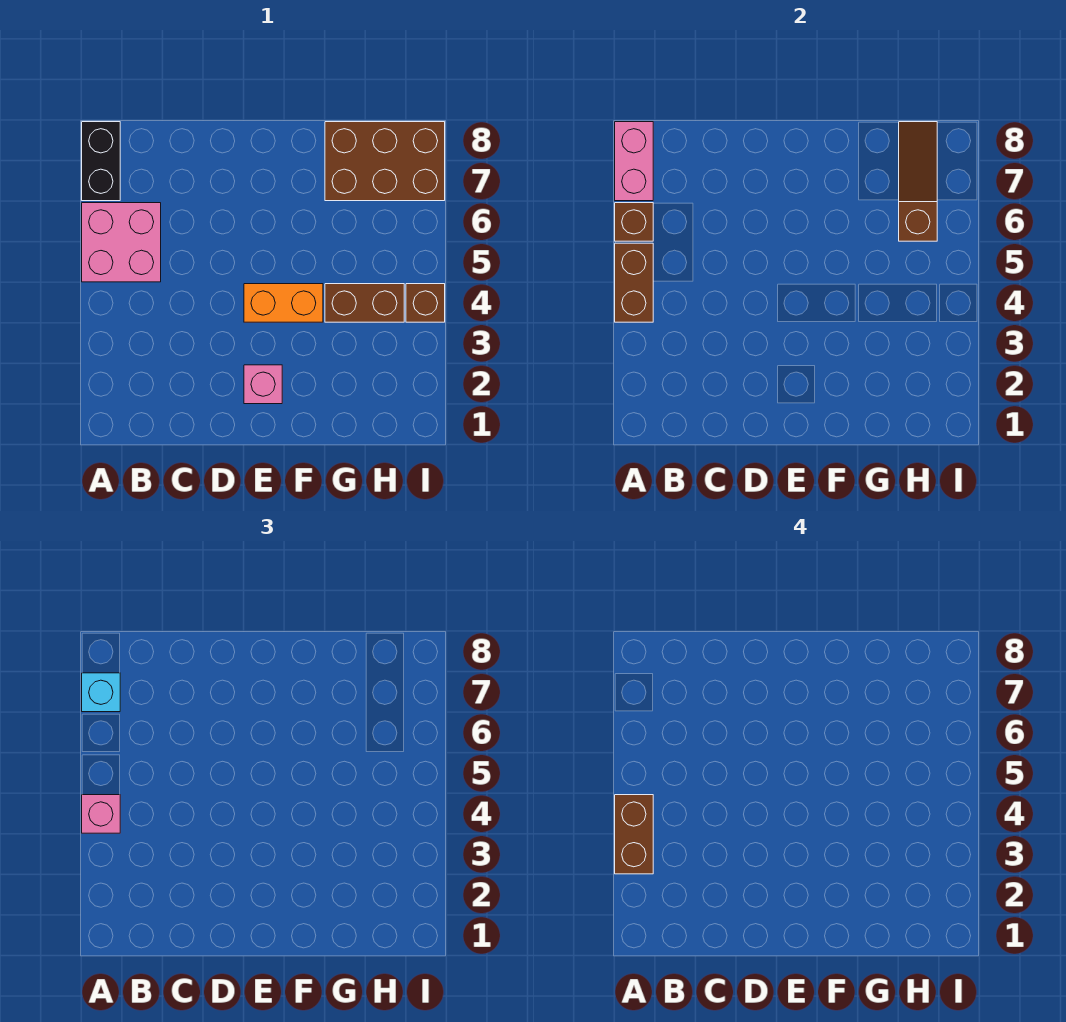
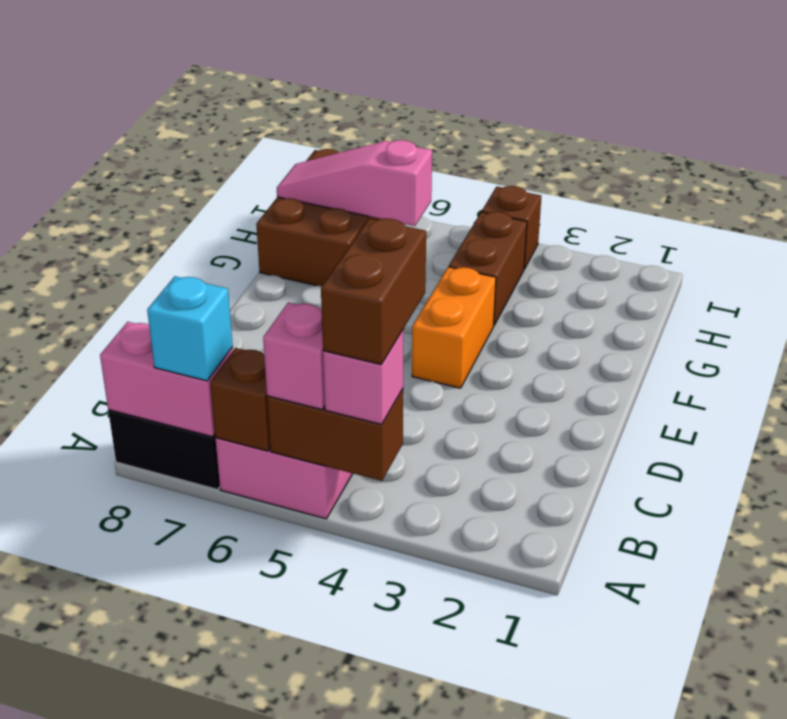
brown brick A3:A4 level 4 -> brown brick A4:B4 level 4
pink brick E2 level 1 -> pink brick A5 level 3
brown slope H6:H8 level 2 top 6 -> pink slope H6:H8 level 2 top 6

